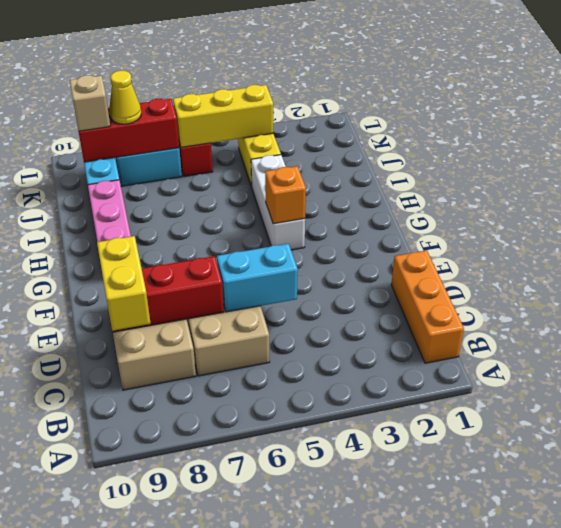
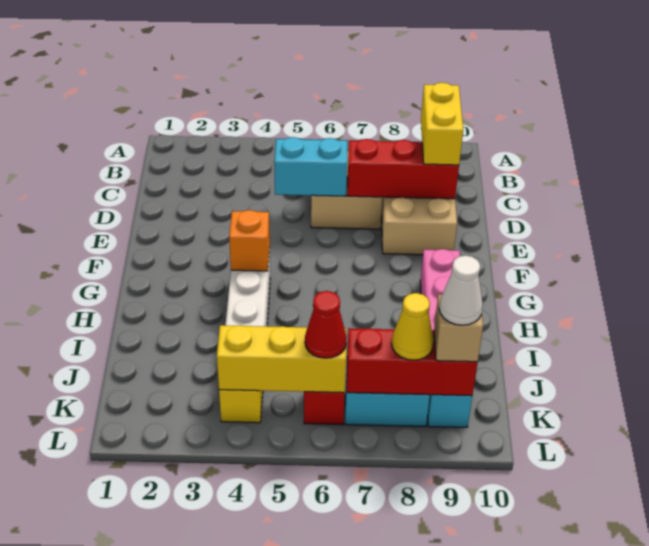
orange brick B1:D1 level 1 -> none
none -> red cone K6 level 3
none -> white cone K9 level 4

